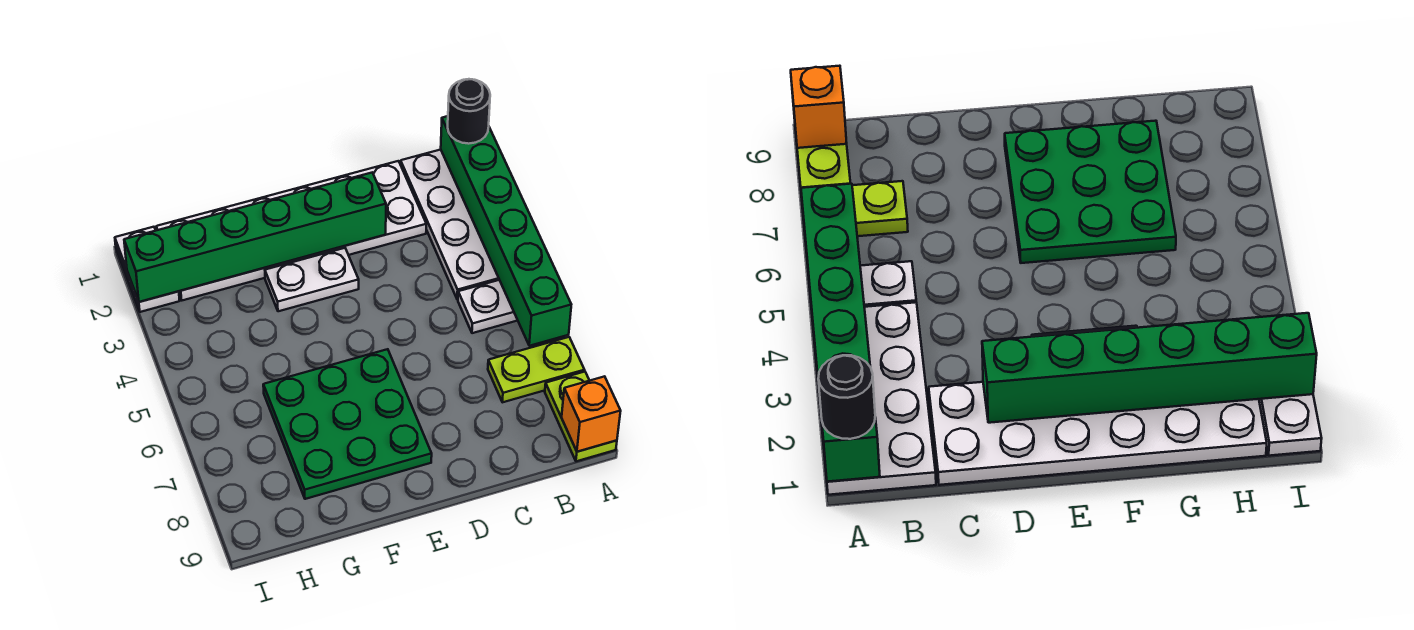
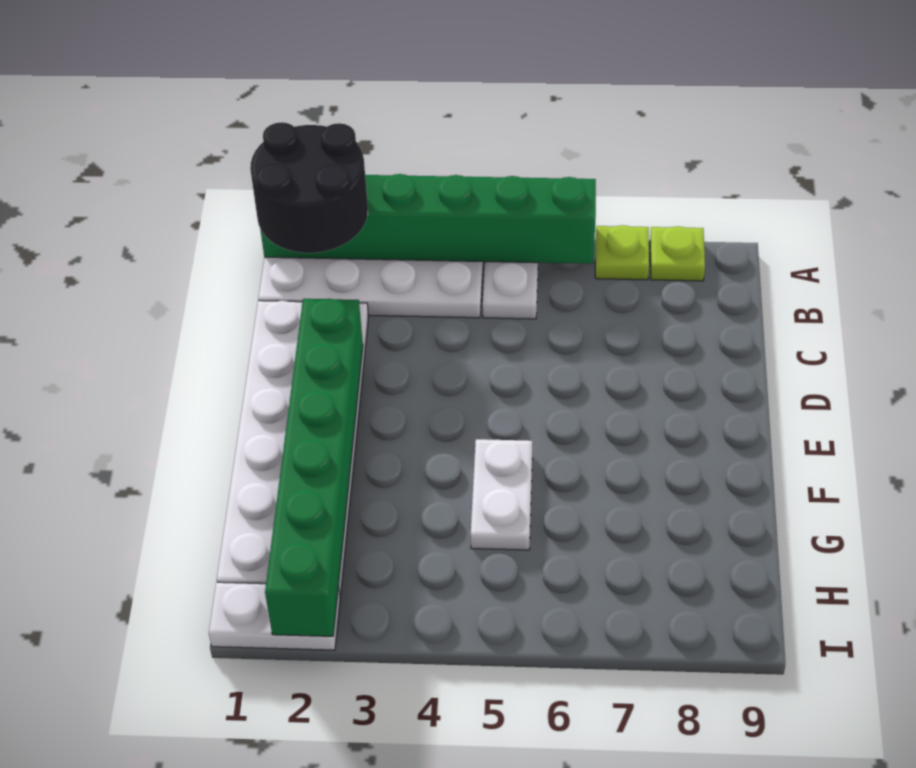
black round brick A1 level 3 -> black round brick A1:B2 level 3
lime plate A7:B7 level 1 -> lime plate A7 level 1
lime plate A8:A9 level 1 -> lime plate A8 level 1
orange brick A9 level 2 -> none
white plate E3:F3 level 1 -> white plate F5:G5 level 1
green plate E6:G8 level 1 -> none

